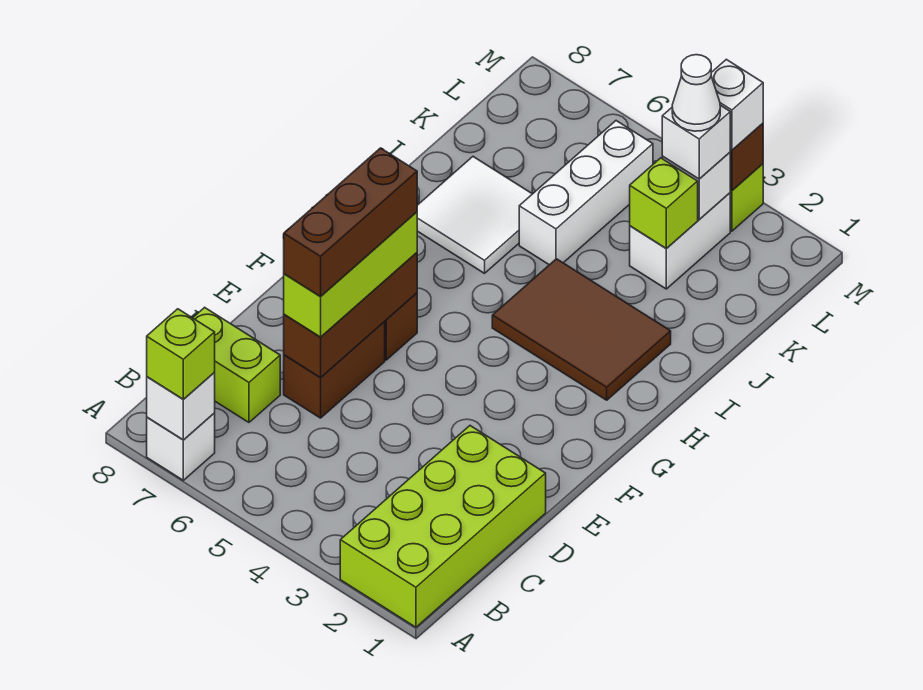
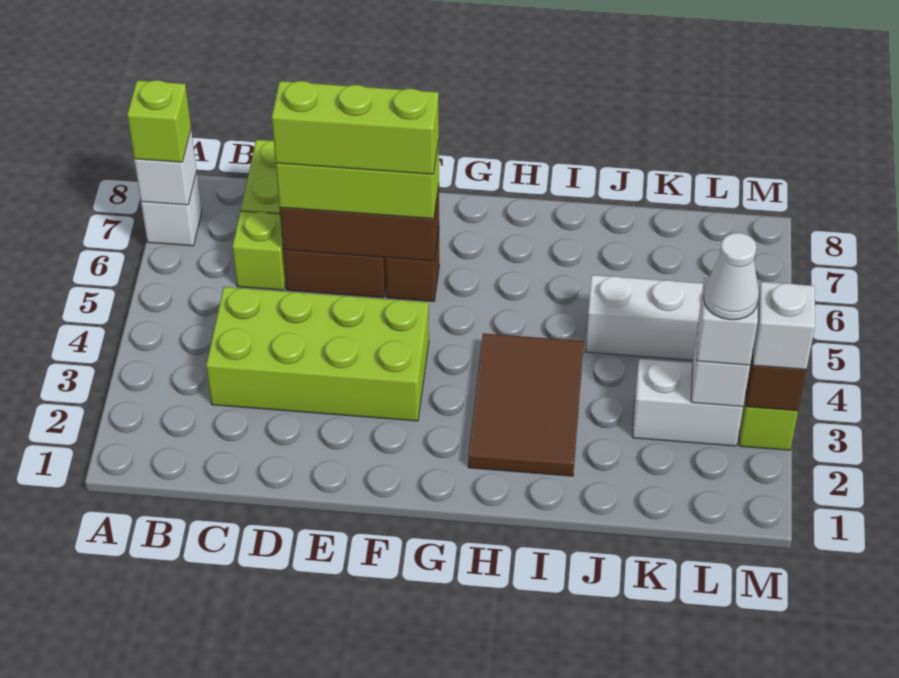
lime brick A1:D2 level 1 -> lime brick C3:F4 level 1
brown brick D6:F6 level 4 -> lime brick D6:F6 level 4
white tile I6:J7 level 1 -> none
lime brick K3 level 2 -> lime brick C6 level 1

